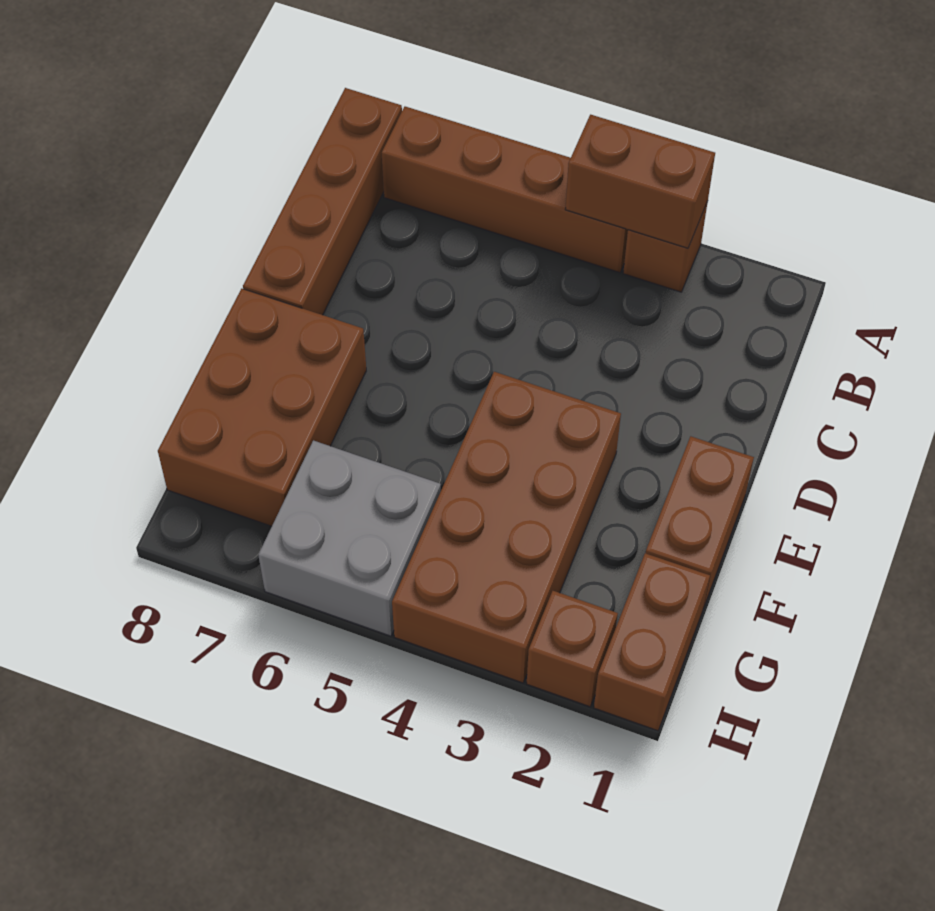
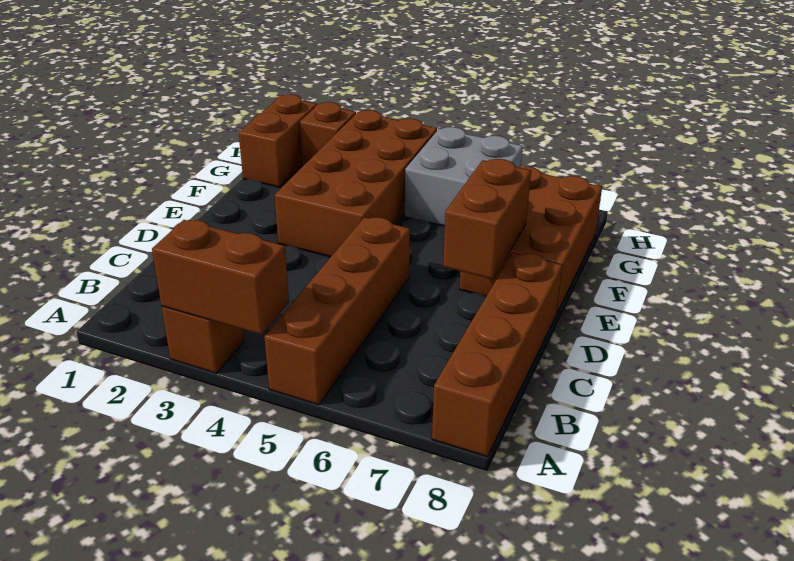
brown brick A4:A7 level 1 -> brown brick A5:D5 level 1
brown brick E1:F1 level 1 -> brown brick D7:E7 level 2

